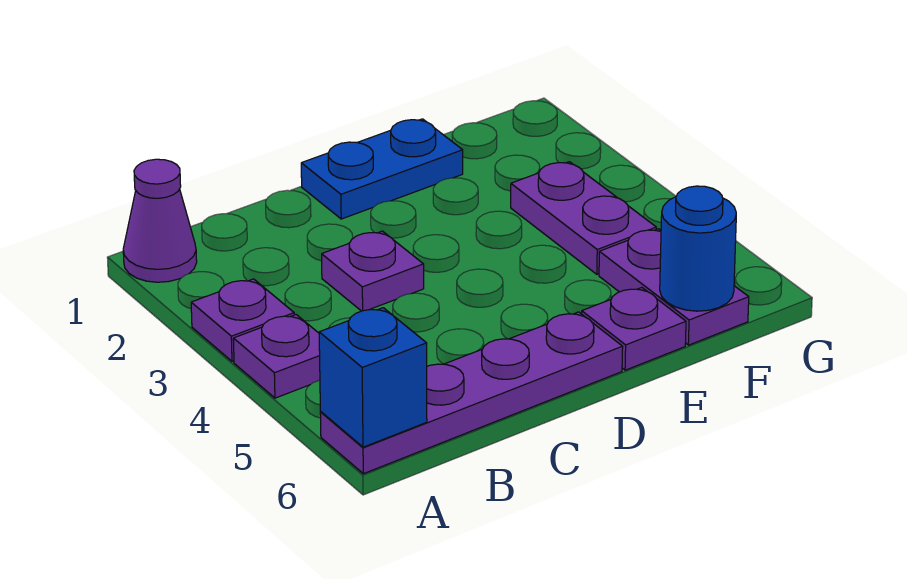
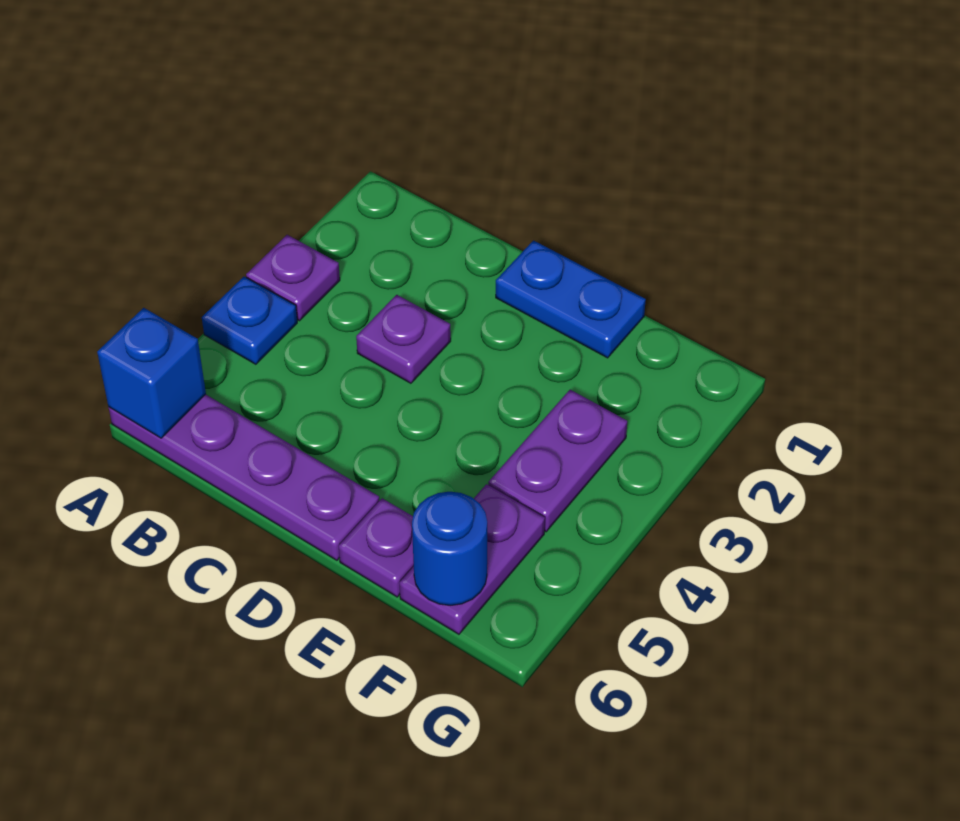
purple cone A1 level 1 -> none
purple plate A4 level 1 -> blue plate A4 level 1

